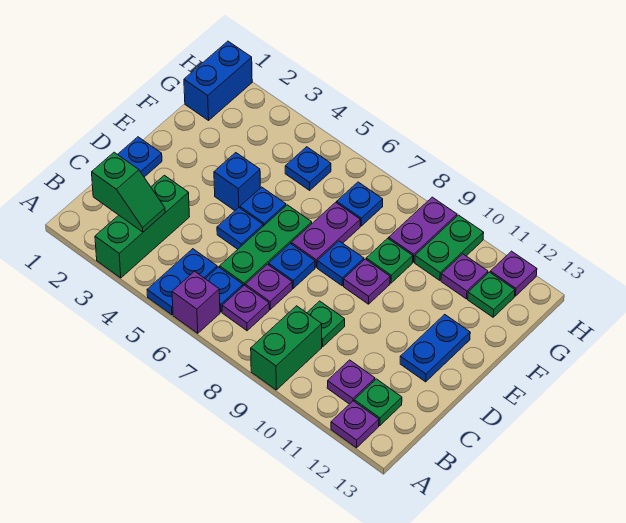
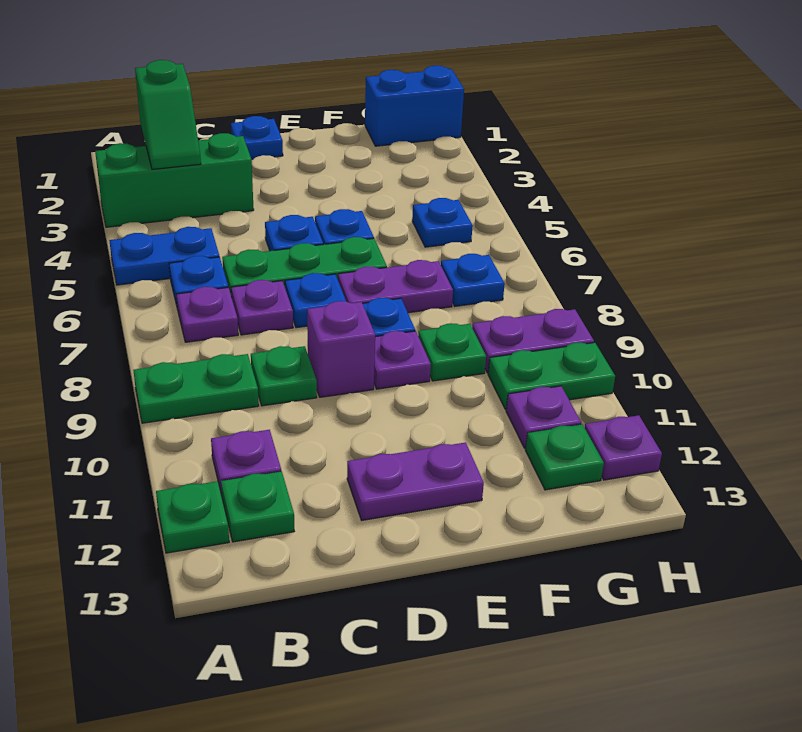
purple brick A6 level 1 -> purple brick D9 level 1
green brick A9:B9 level 1 -> green plate A9:B9 level 1
purple plate A12 level 1 -> green plate A12 level 1
blue plate D12:E12 level 1 -> purple plate D12:E12 level 1
blue brick E4 level 1 -> none

